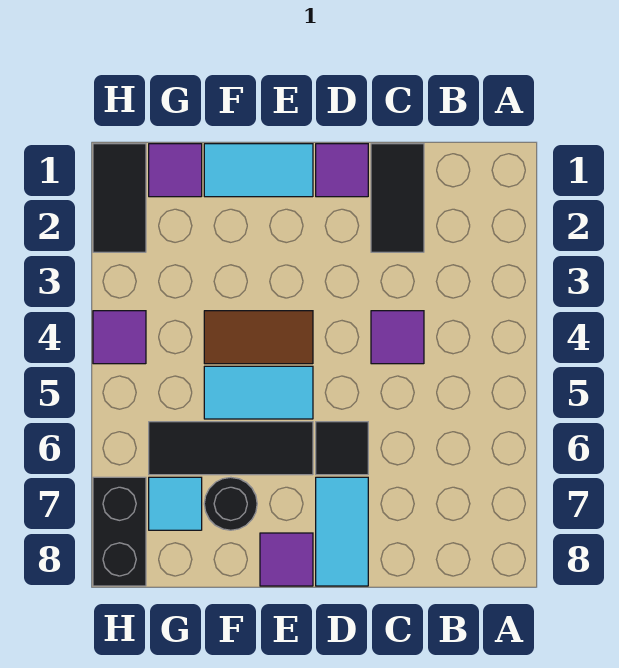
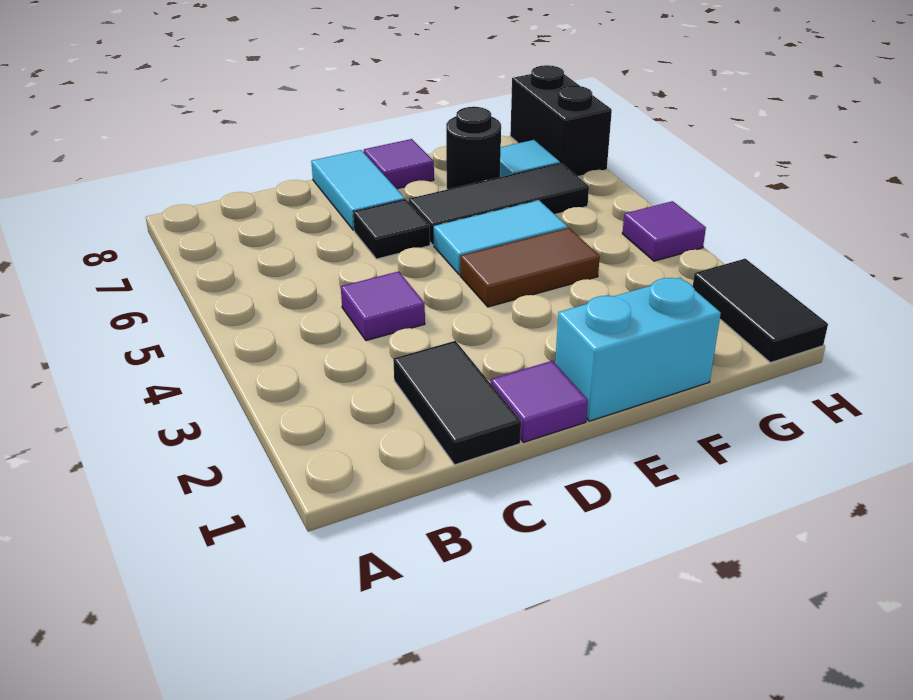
cyan tile E1:F1 level 1 -> cyan brick E1:F1 level 1
purple tile G1 level 1 -> none

